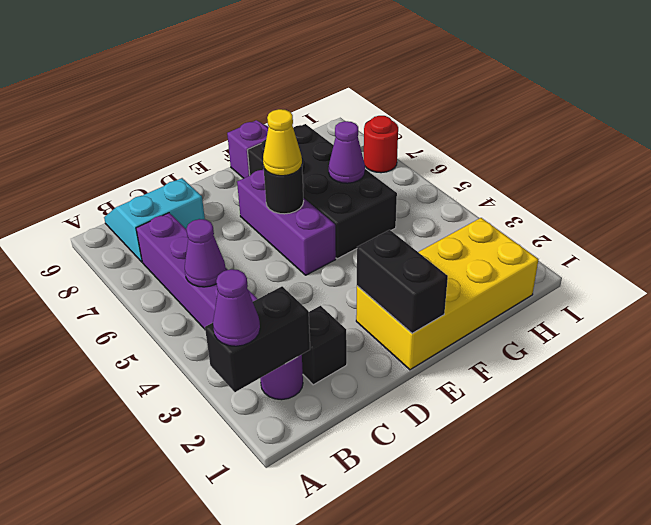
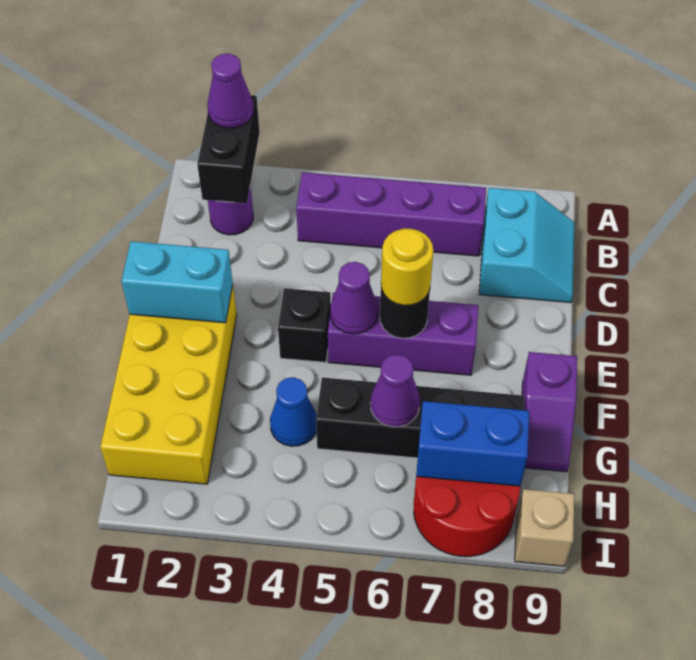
purple cone B5 level 2 -> purple cone E5 level 2
black brick C2 level 1 -> black brick E4 level 1
black brick E1:E2 level 2 -> cyan brick E1:E2 level 2
yellow cone E6 level 3 -> yellow round brick E6 level 3
black brick F5:G8 level 1 -> black brick G5:G8 level 1
none -> blue cone G4 level 1
none -> blue brick H7:H8 level 2
red round brick I7 level 1 -> red round brick H7:I8 level 1
none -> tan brick I9 level 1

